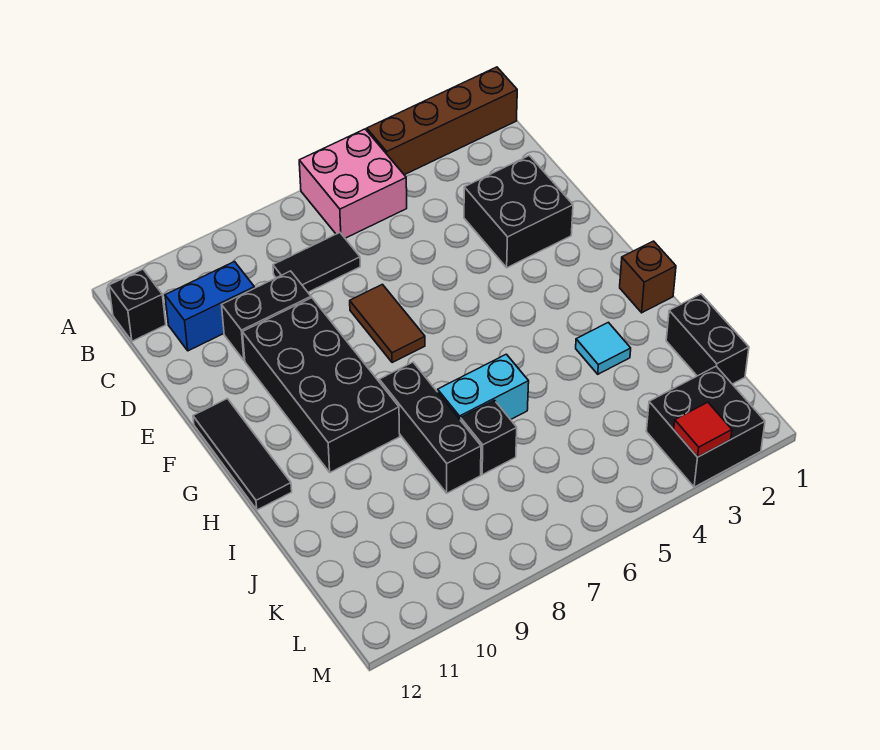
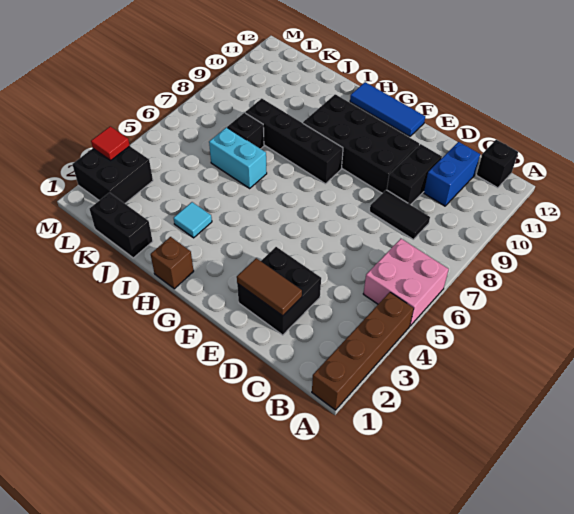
black tile C7:C8 level 1 -> black tile C8:D8 level 1
brown tile E7:F7 level 1 -> brown tile D2:E2 level 2
black tile F12:H12 level 1 -> blue tile F12:H12 level 1
black brick H8:J8 level 1 -> black brick G8:J8 level 1
cyan brick I6:I7 level 1 -> cyan brick I6:J6 level 1

